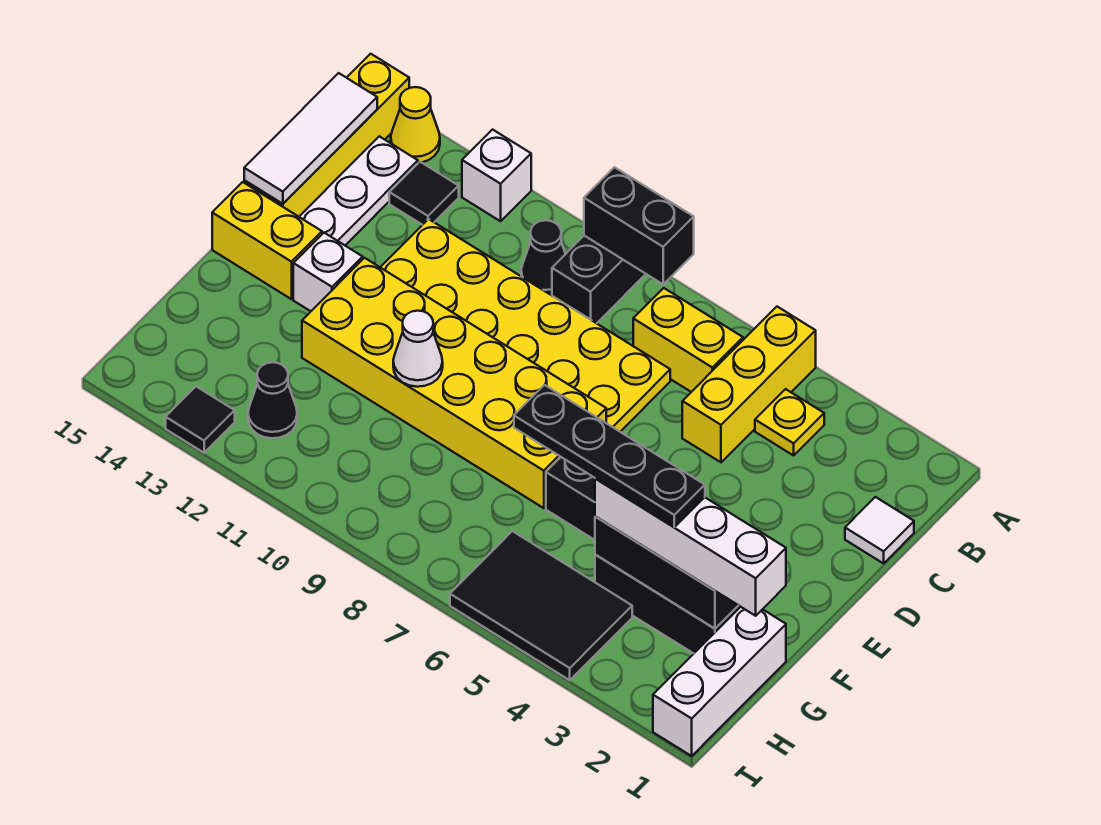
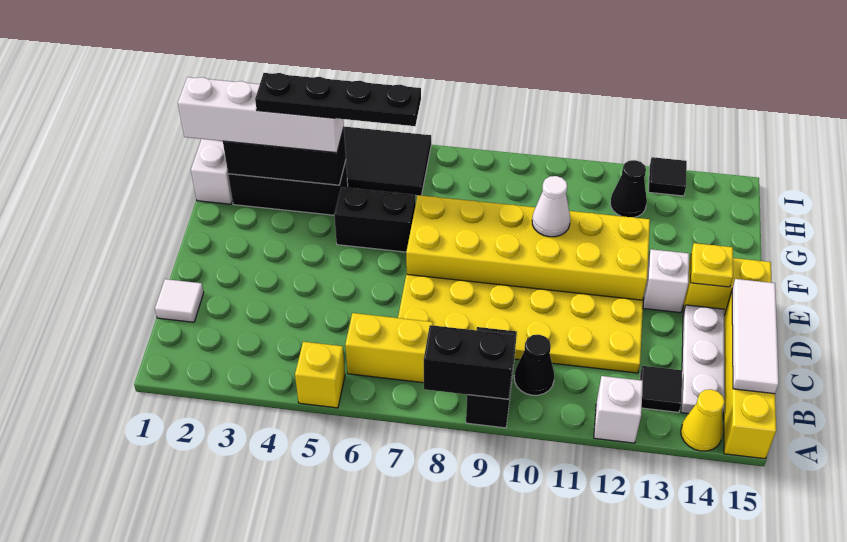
yellow brick A5:C5 level 1 -> yellow brick A5 level 1
yellow plate B4 level 1 -> yellow plate E14 level 2

